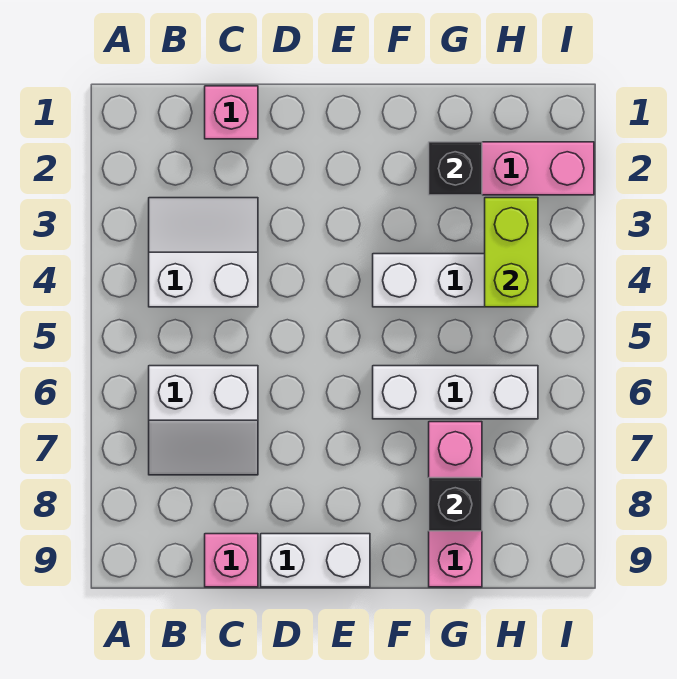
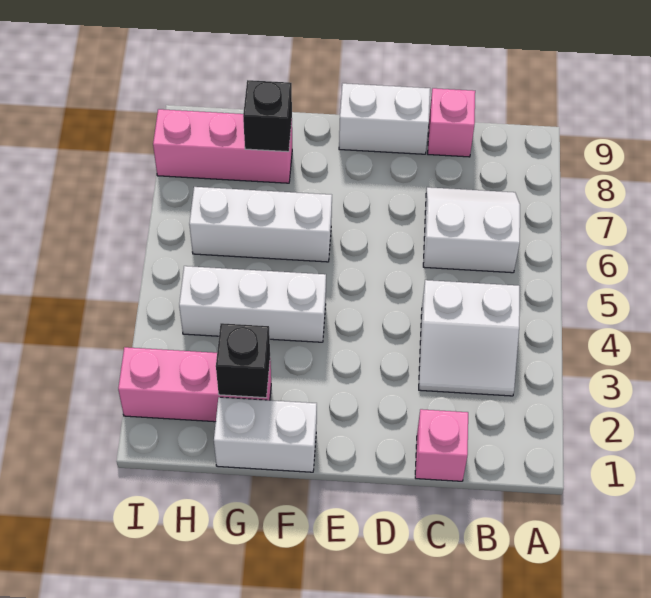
none -> white brick F1:G1 level 1
pink brick G7:G9 level 1 -> pink brick G8:I8 level 1
lime brick H3:H4 level 2 -> none

